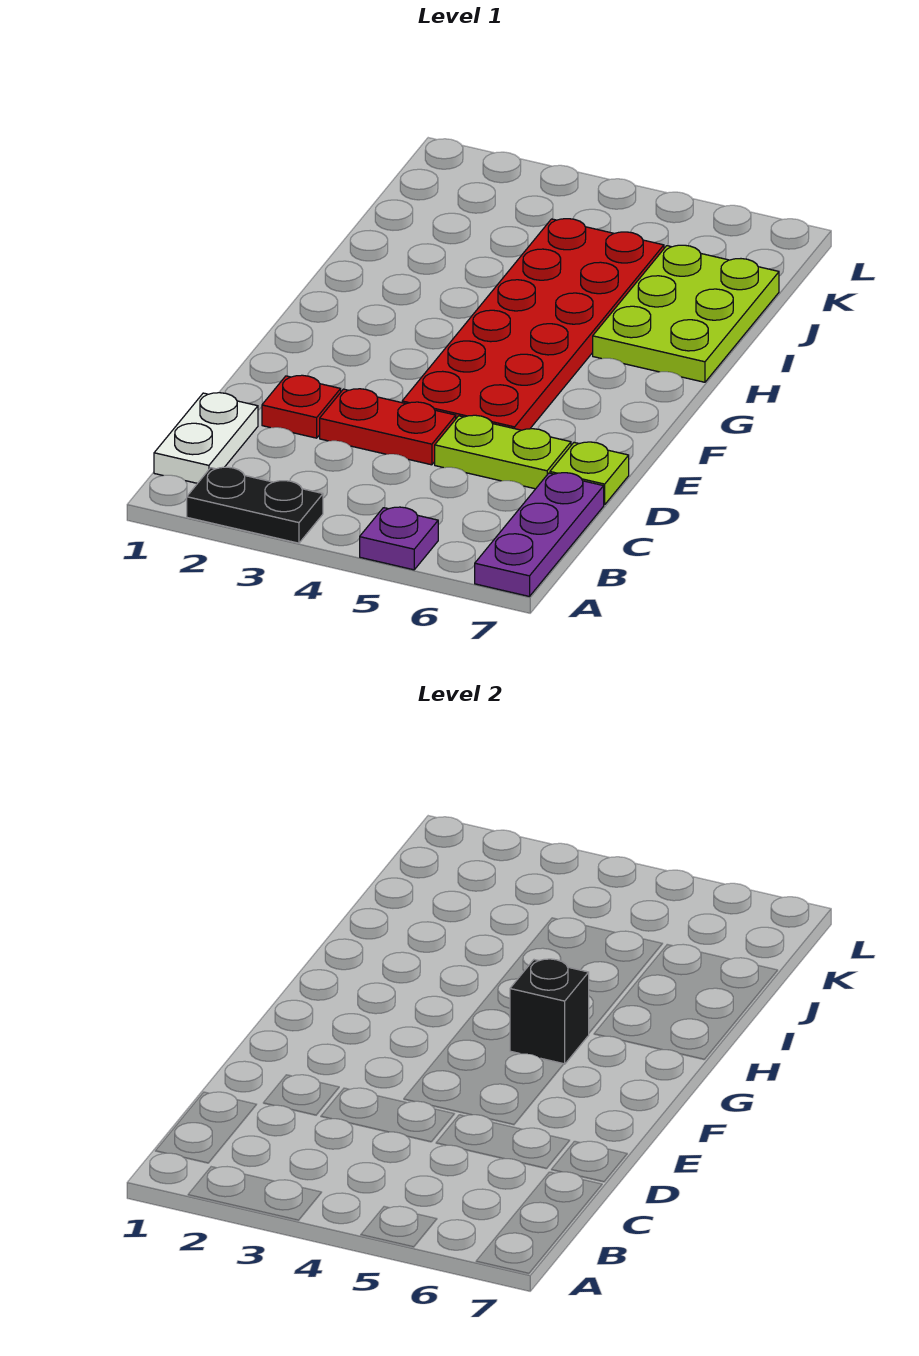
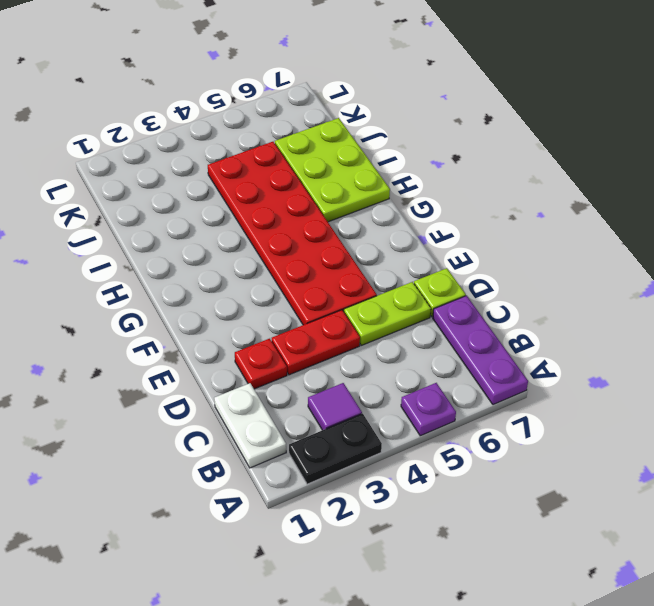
none -> purple tile B3 level 1
black brick G5 level 2 -> none

